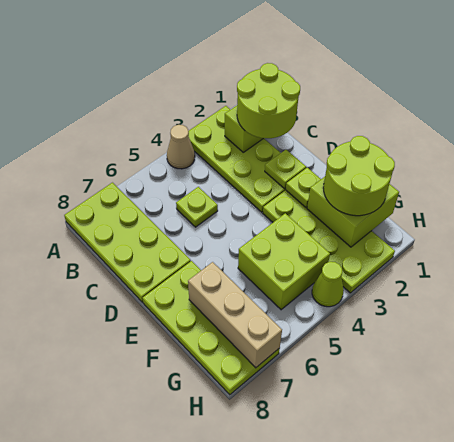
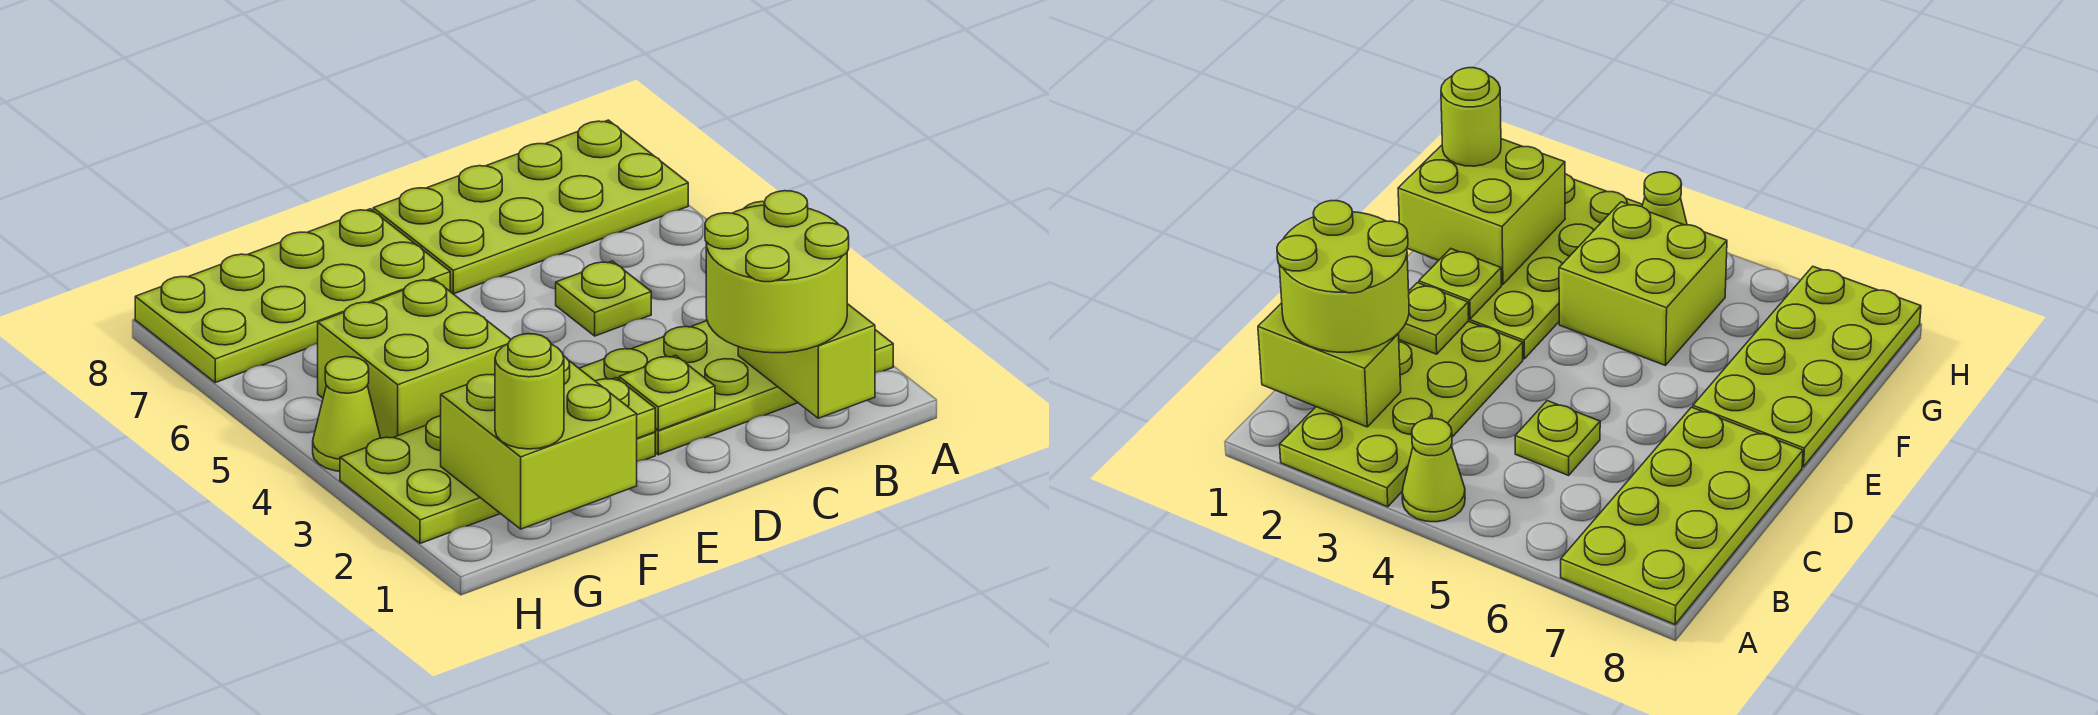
tan cone A4 level 1 -> lime cone A4 level 1
lime round brick F1:G2 level 3 -> lime round brick G1 level 3
tan brick F7:H7 level 2 -> none

